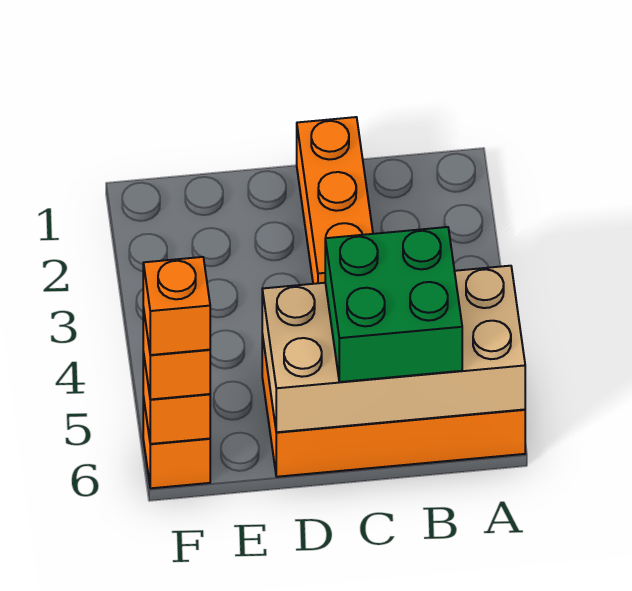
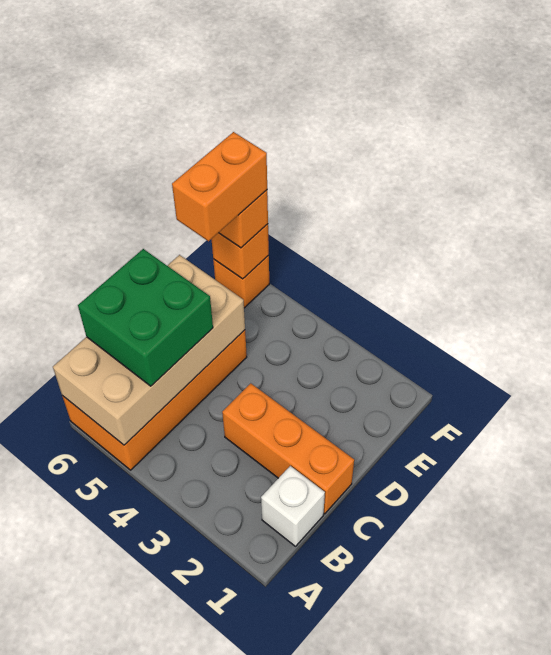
none -> white brick B1 level 1
orange brick F6 level 4 -> orange brick E6:F6 level 4

